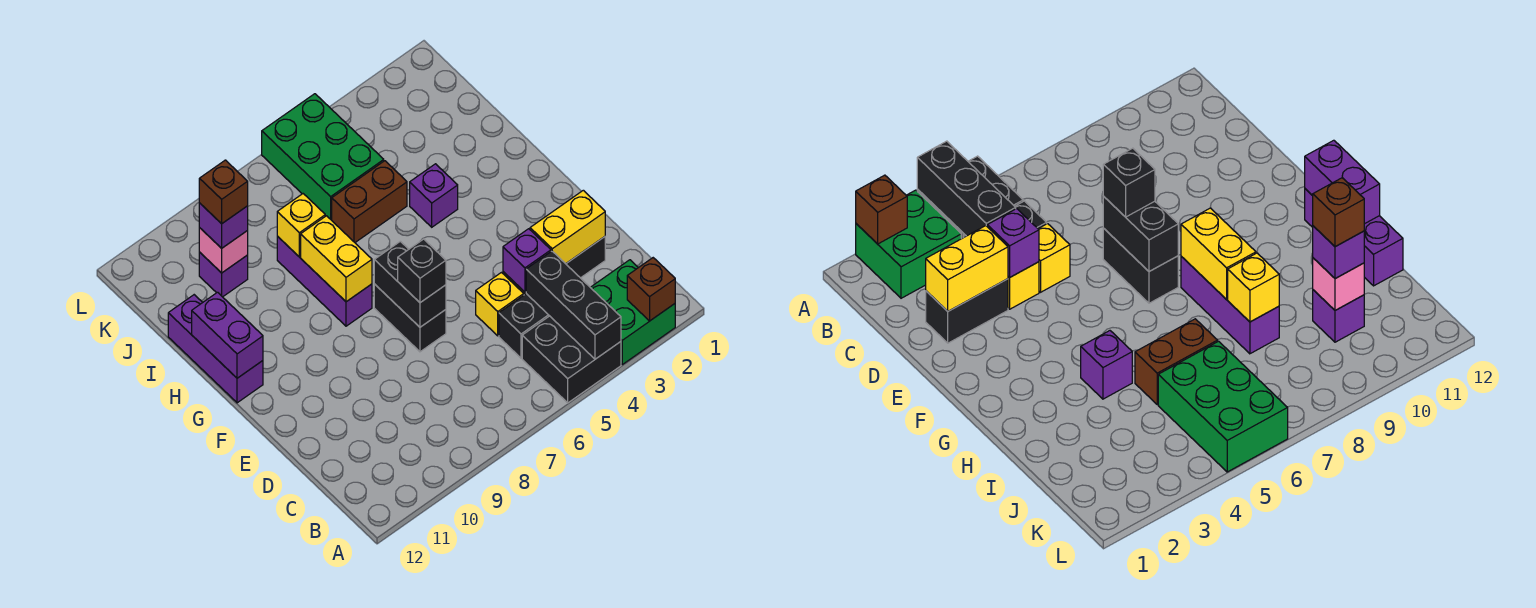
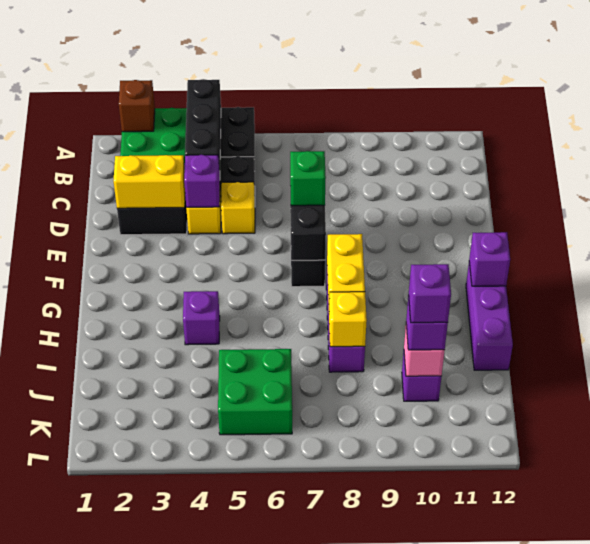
black brick E7 level 3 -> green brick E7 level 3
purple brick G12:H12 level 2 -> purple brick G12 level 2
brown brick I5:I6 level 1 -> none
green brick J5:L6 level 1 -> green brick J5:K6 level 1
brown brick J10 level 4 -> purple brick J10 level 4

